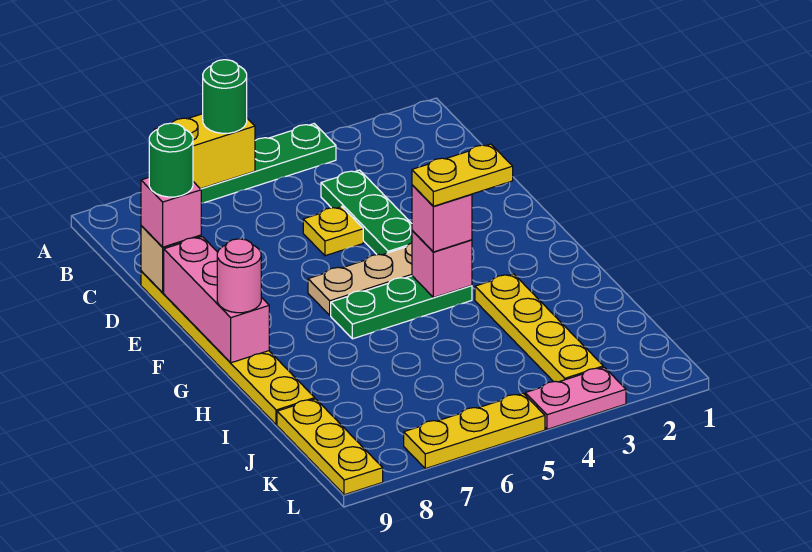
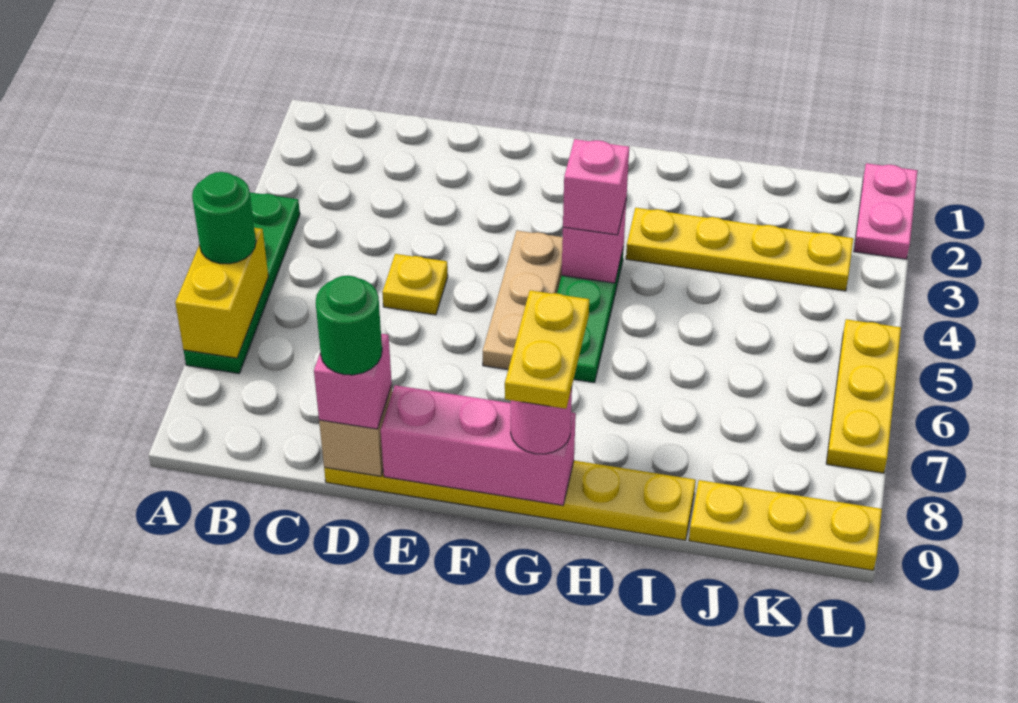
green plate C4:E4 level 1 -> none
yellow plate G3:G4 level 4 -> yellow plate G8:G9 level 4
pink plate L3:L4 level 1 -> pink plate L1:L2 level 1

